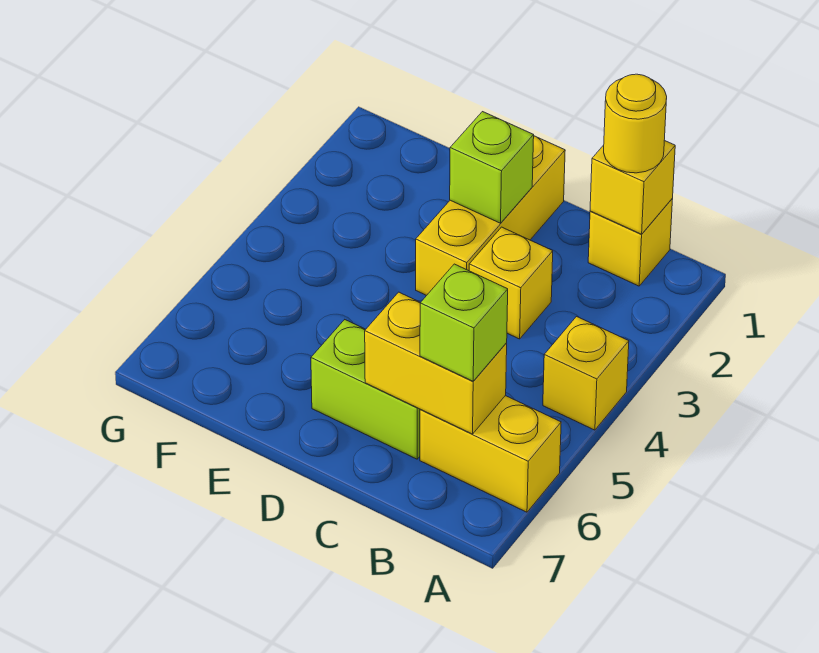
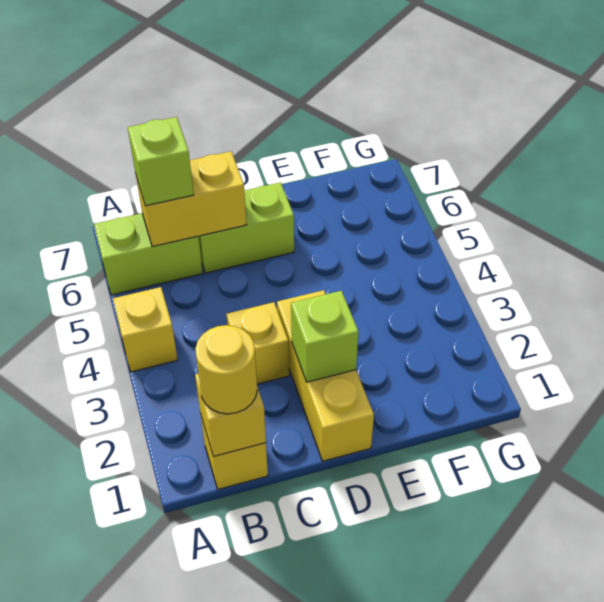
yellow brick A6:B6 level 1 -> lime brick A6:B6 level 1

